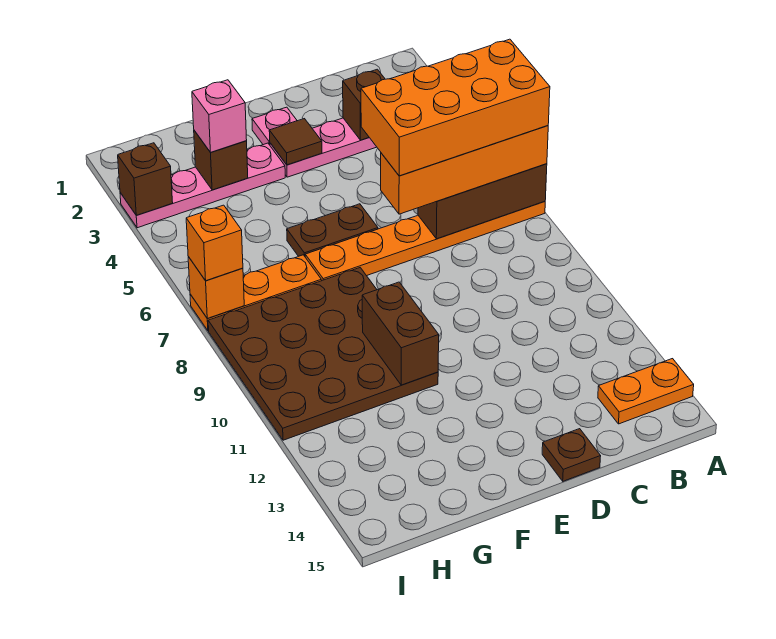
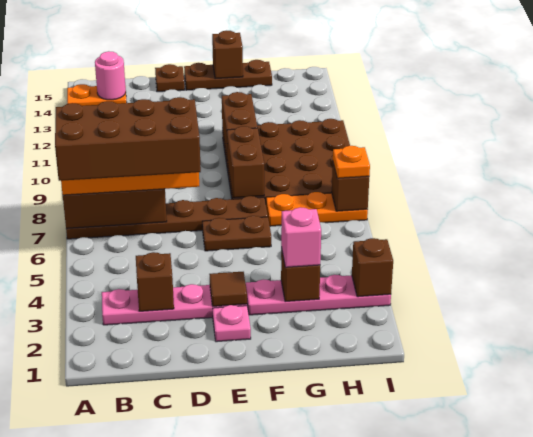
orange brick A6:D7 level 4 -> brown brick A6:D7 level 4
orange plate A7:F7 level 1 -> brown plate A7:F7 level 1
none -> pink round brick B14 level 2
none -> brown plate E15:G15 level 1
none -> brown brick F8:F9 level 2
none -> brown brick F15 level 2
orange brick I7 level 2 -> brown brick I7 level 2
orange brick I7 level 3 -> orange plate I7 level 3

